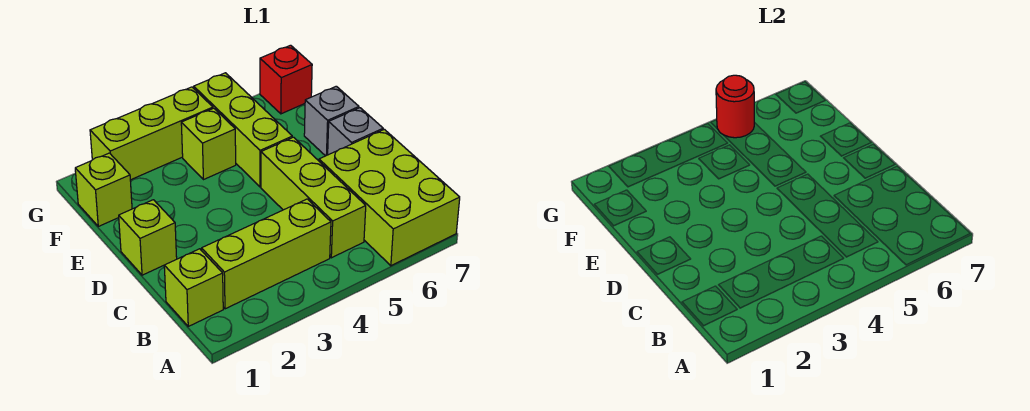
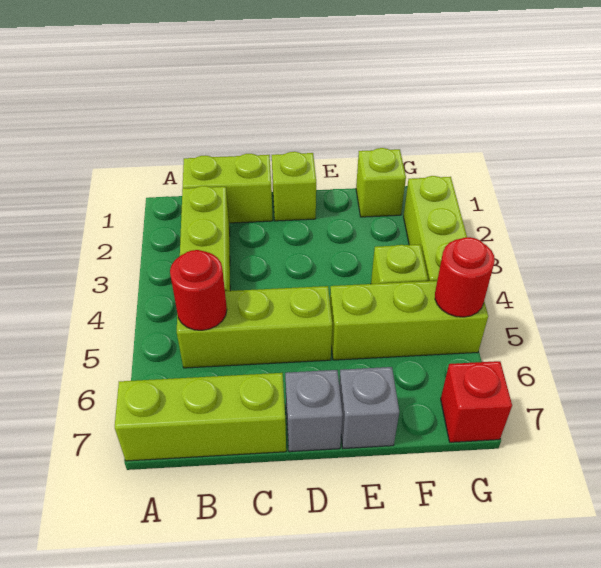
lime brick A6:C7 level 1 -> lime brick A7:C7 level 1
lime brick B1 level 1 -> lime brick B1:C1 level 1
none -> red round brick B5 level 2

